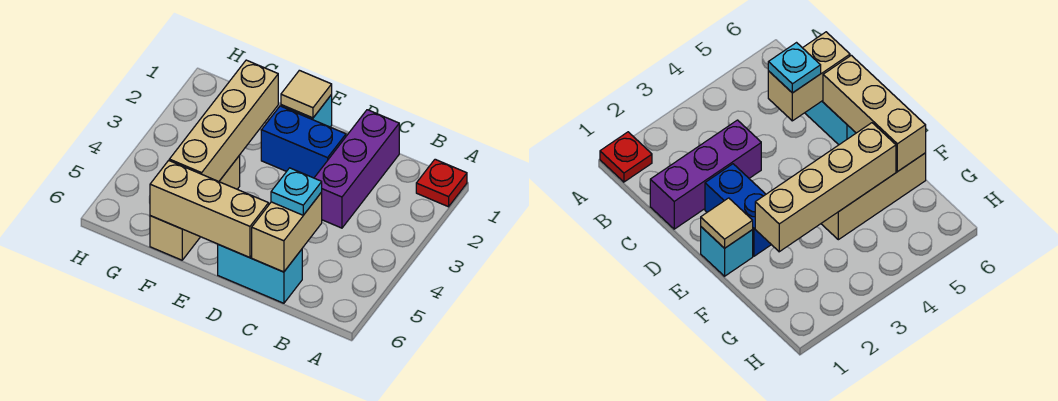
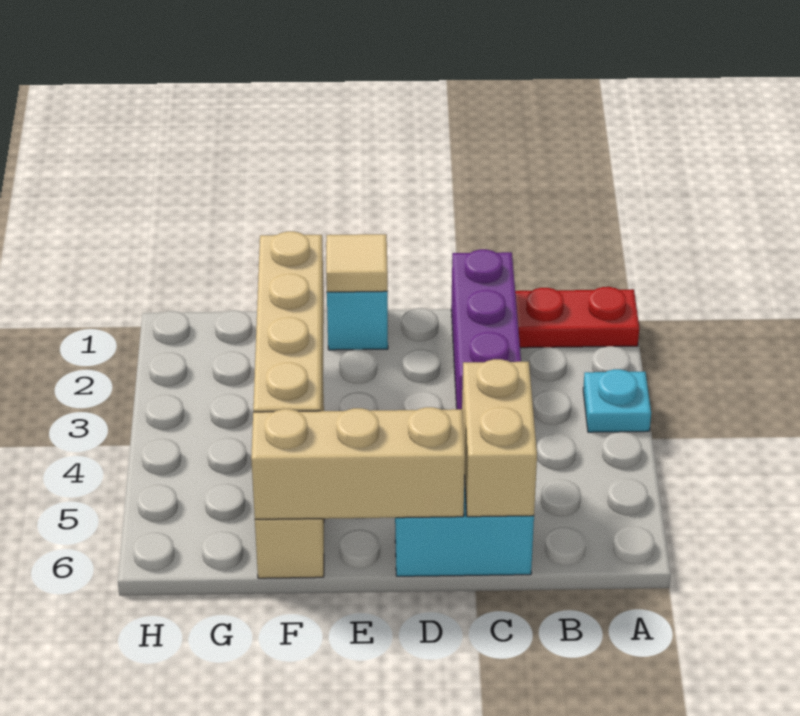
red plate A1 level 1 -> red plate A1:B1 level 1
cyan plate C5 level 3 -> cyan plate A3 level 1
blue brick D2:E2 level 1 -> none

